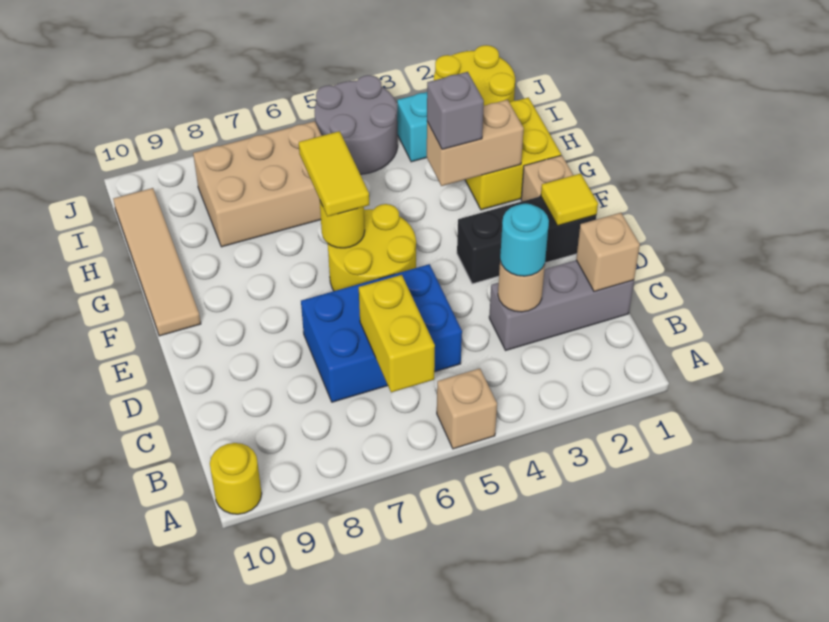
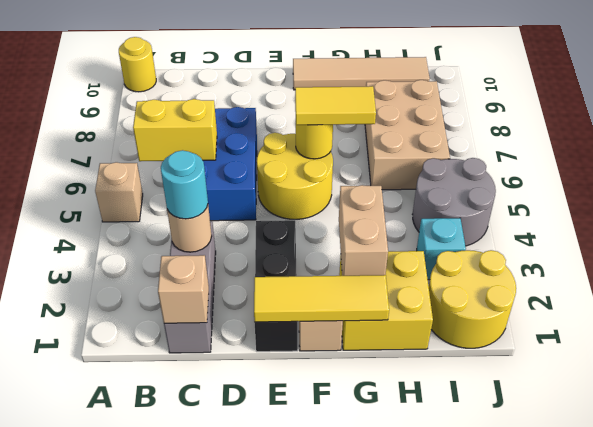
yellow tile E1 level 2 -> yellow tile E1:G1 level 2
grey brick G3 level 3 -> none

